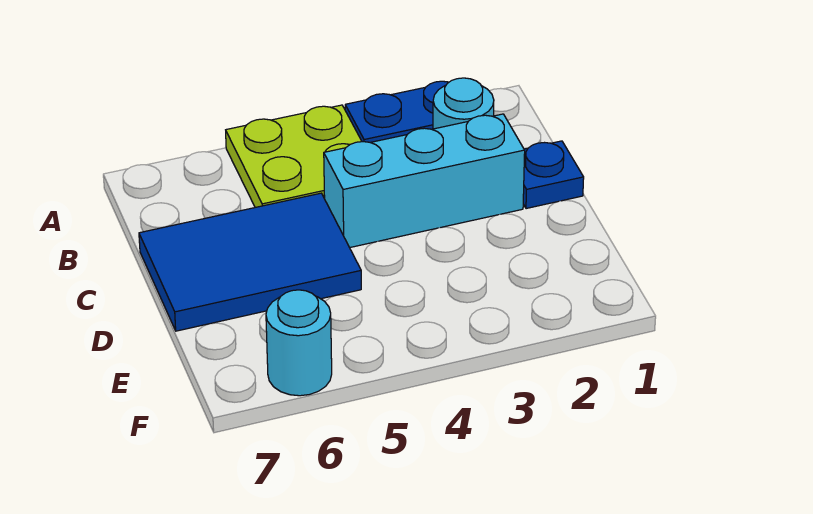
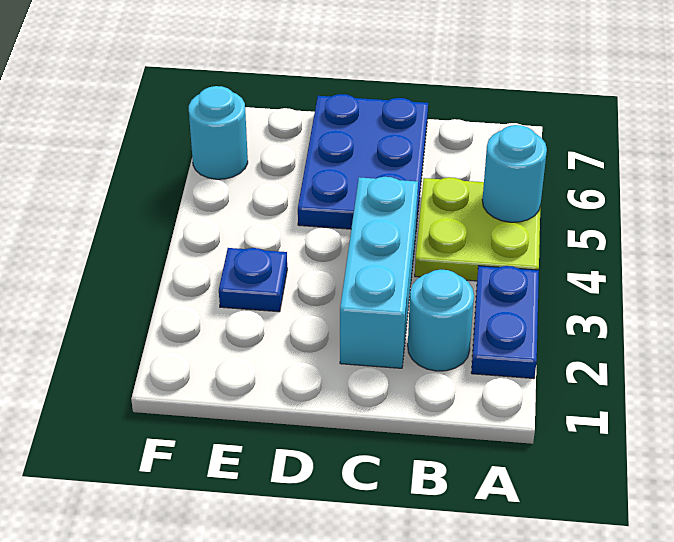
none -> cyan round brick A5 level 2
blue plate C1 level 1 -> blue plate E3 level 1
blue tile C5:D7 level 1 -> blue plate C5:D7 level 1

